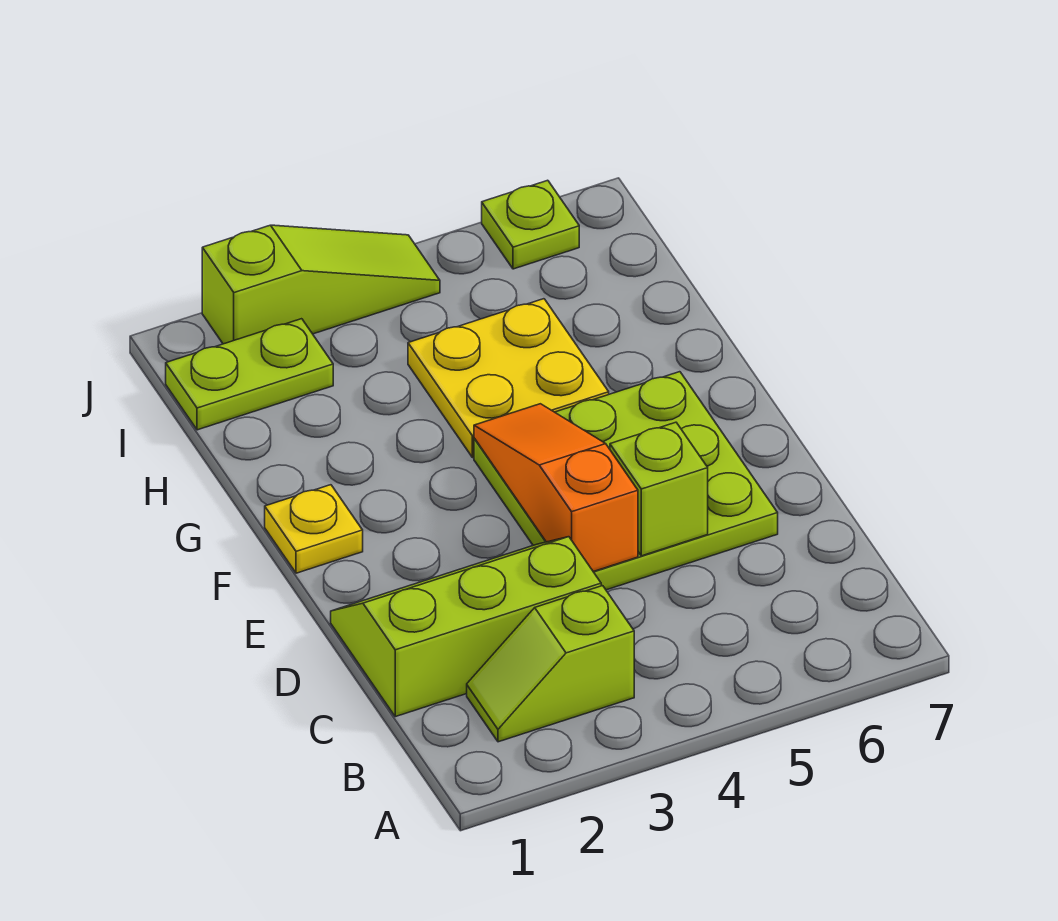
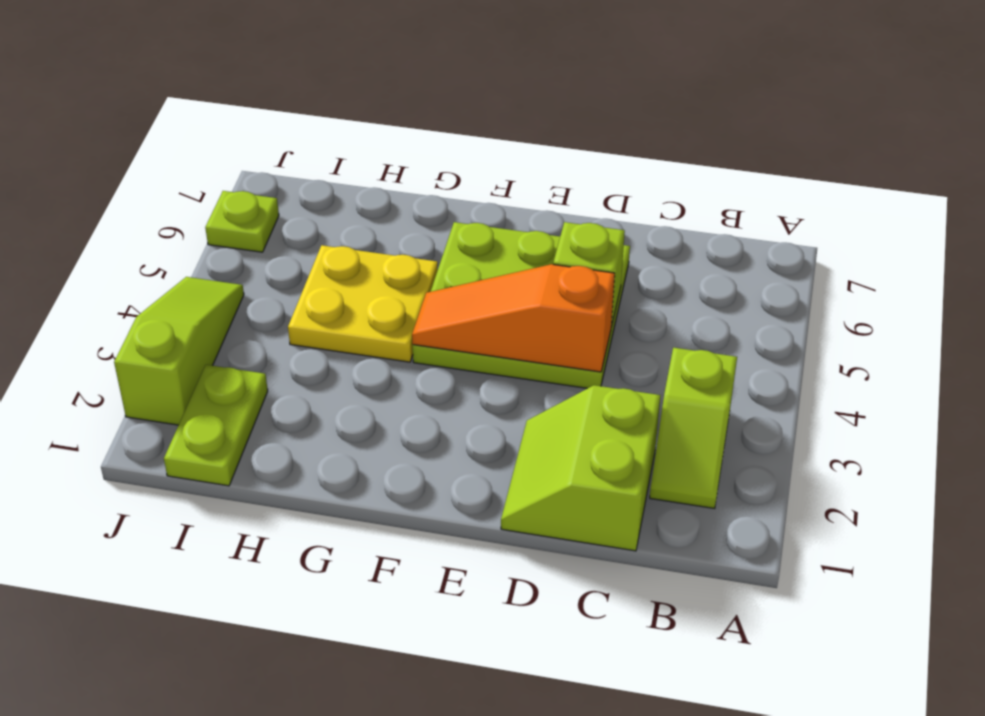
lime slope C1:D3 level 1 top C -> lime slope C1:D2 level 1 top C
yellow plate F1 level 1 -> none

